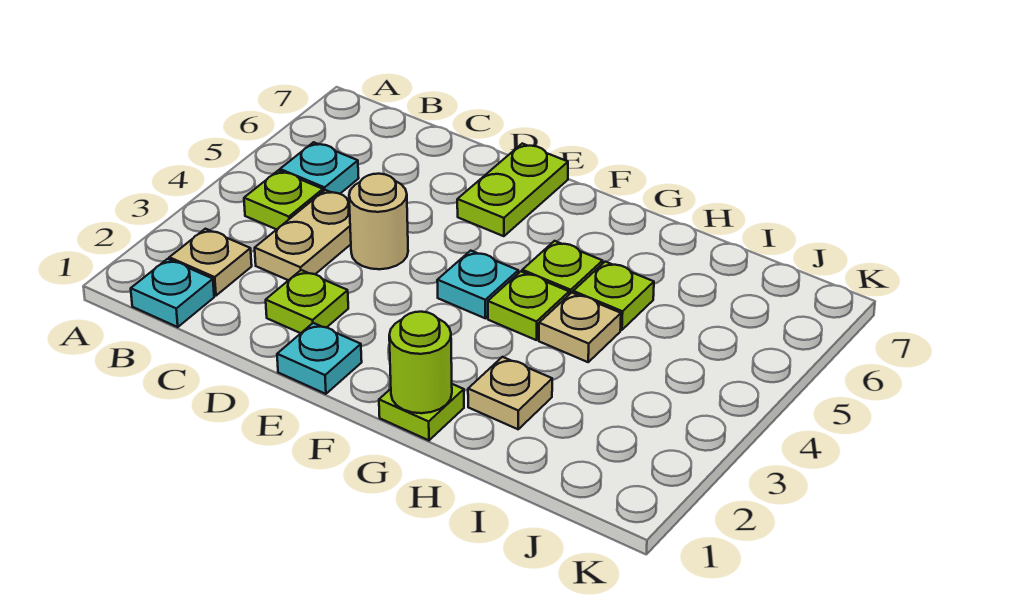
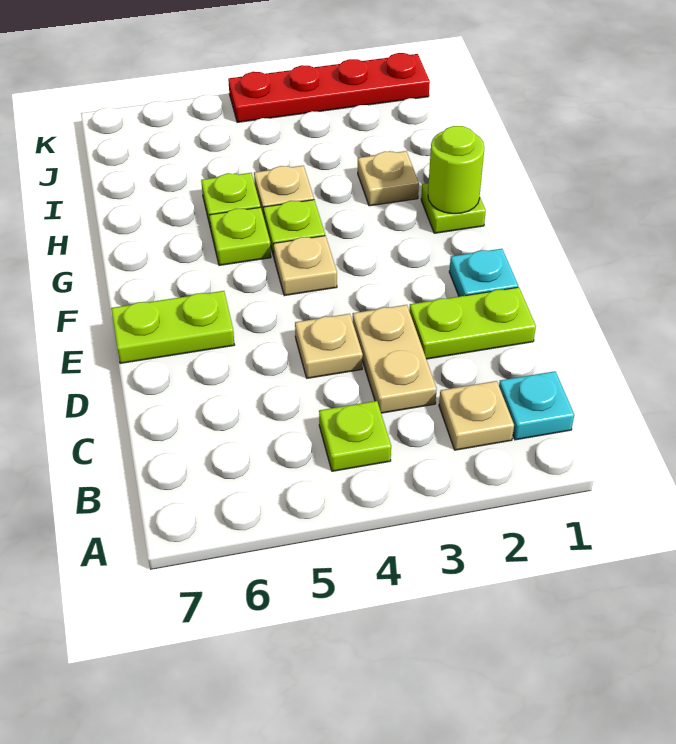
cyan plate B5 level 1 -> none
tan plate C3:C4 level 1 -> tan plate C3:D3 level 1
lime plate D2 level 1 -> lime plate D1:D2 level 1
tan round brick D4 level 1 -> tan plate D4 level 1
cyan plate F4 level 1 -> tan plate F4 level 1
none -> red plate K1:K4 level 1

